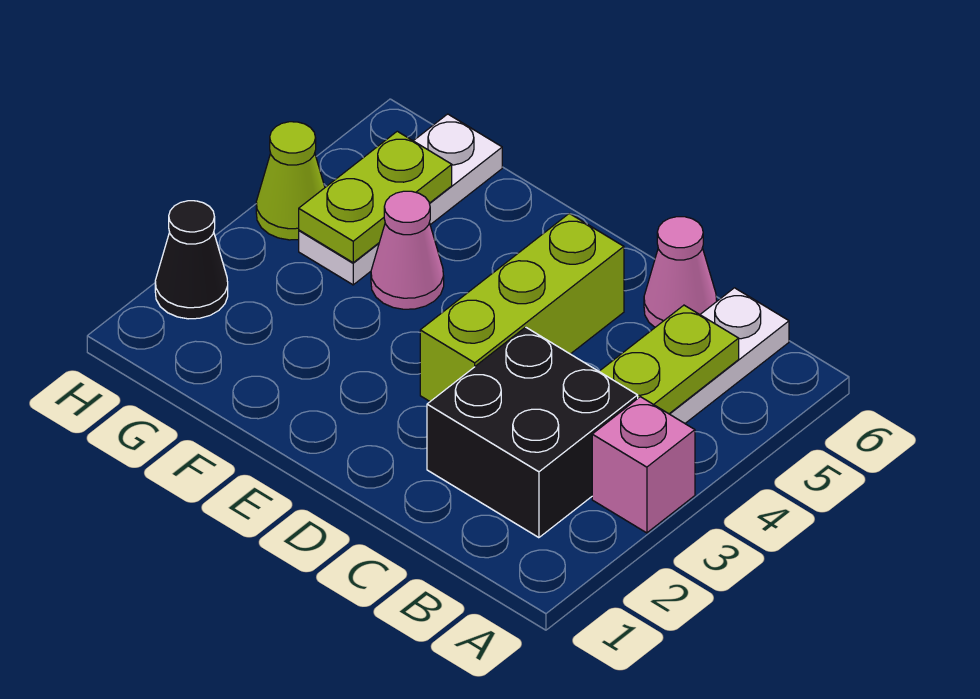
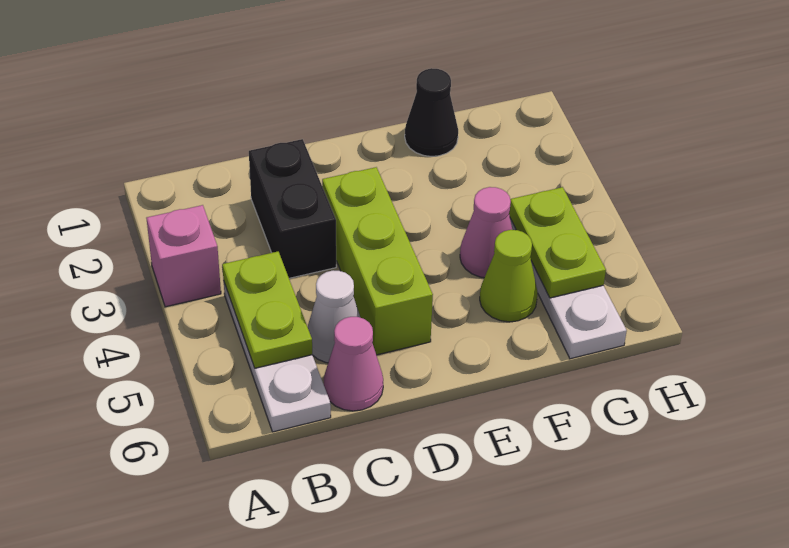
black brick B2:C3 level 1 -> black brick C2:C3 level 1
none -> white cone C5 level 1
black cone H2 level 1 -> black cone F1 level 1
lime cone H4 level 1 -> lime cone F5 level 1

